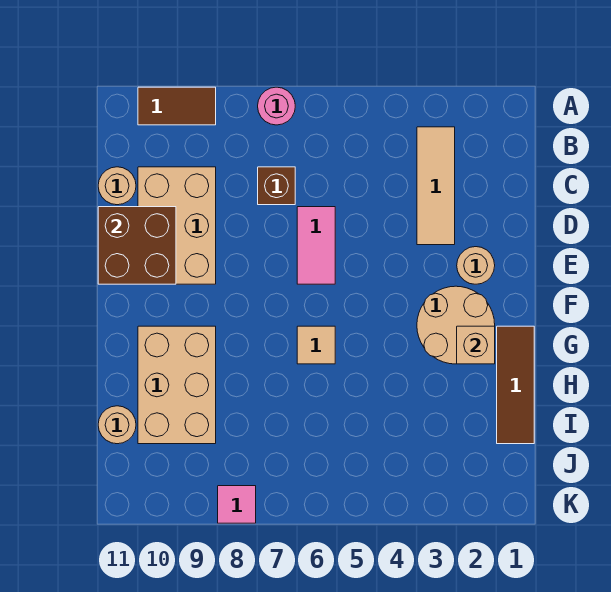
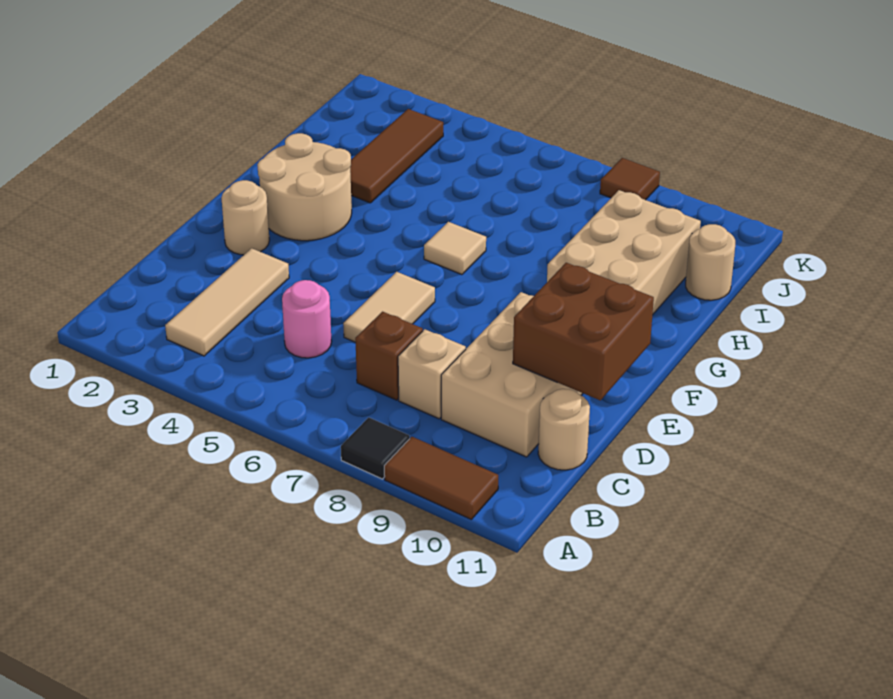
pink round brick A7 level 1 -> pink round brick C5 level 1
none -> black tile A8 level 1
pink tile D6:E6 level 1 -> tan tile D6:E6 level 1
brown tile G1:I1 level 1 -> brown tile H3:J3 level 1
tan brick G2 level 2 -> tan brick C8 level 1
pink tile K8 level 1 -> brown tile K8 level 1

